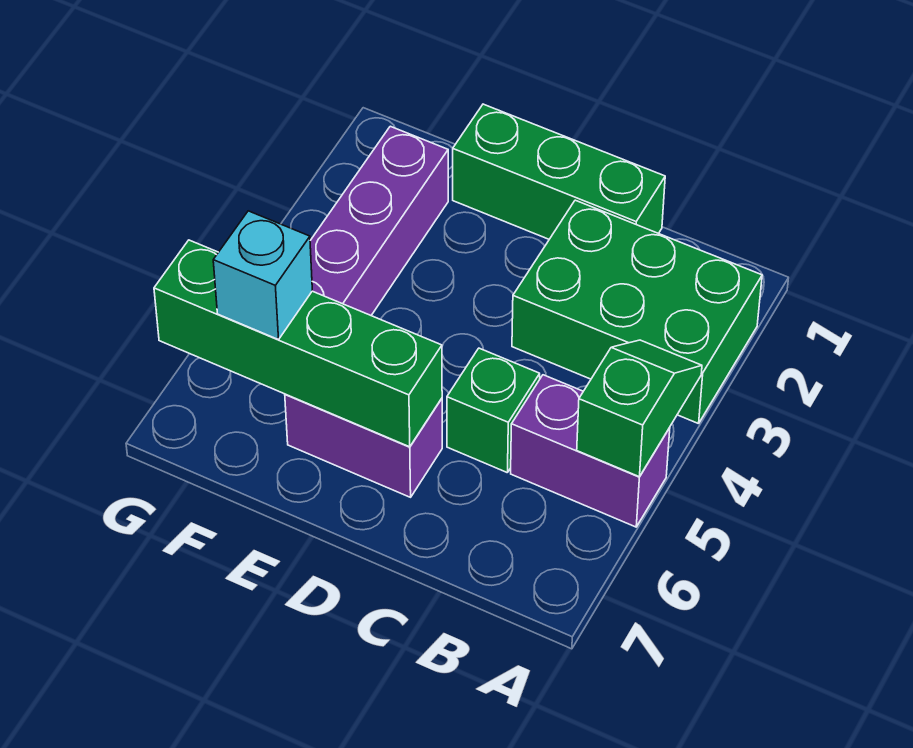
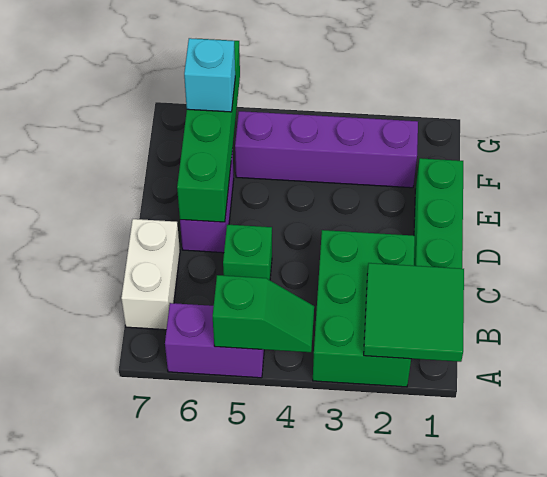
none -> green tile A1:B2 level 2
purple brick A5:B5 level 1 -> purple brick A5:A6 level 1
none -> white brick B7:C7 level 1

